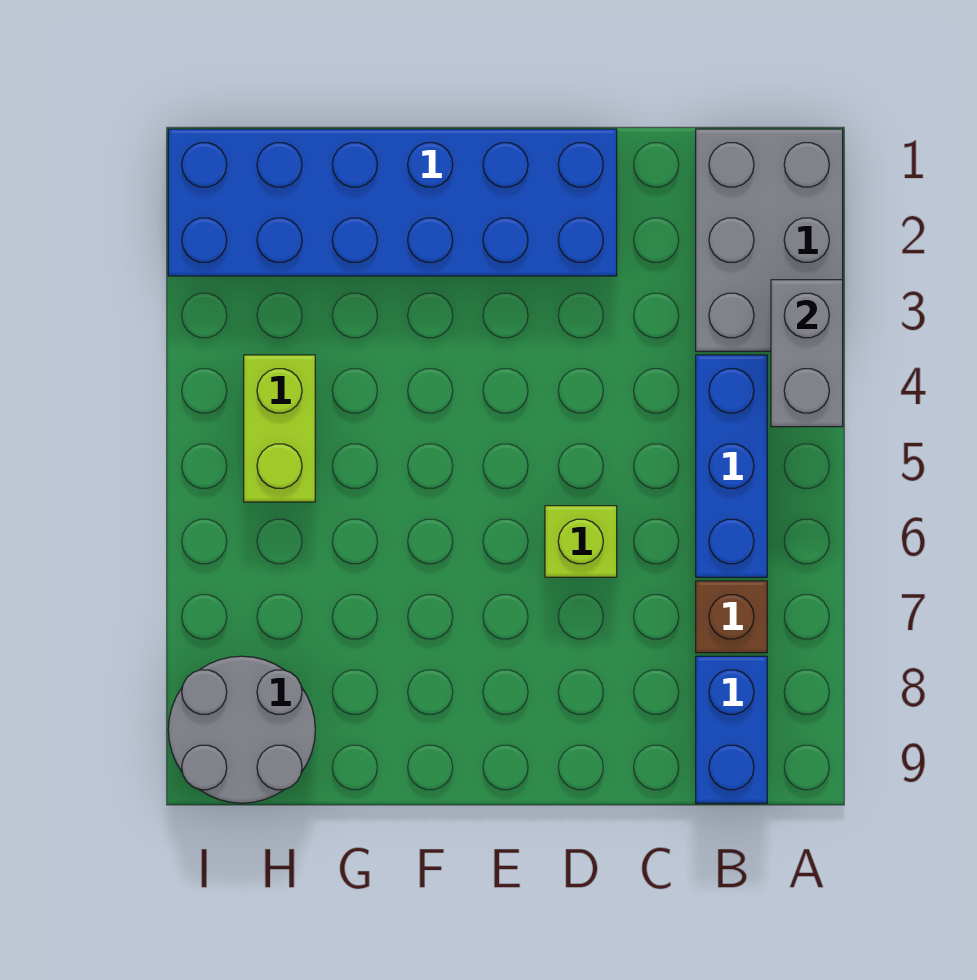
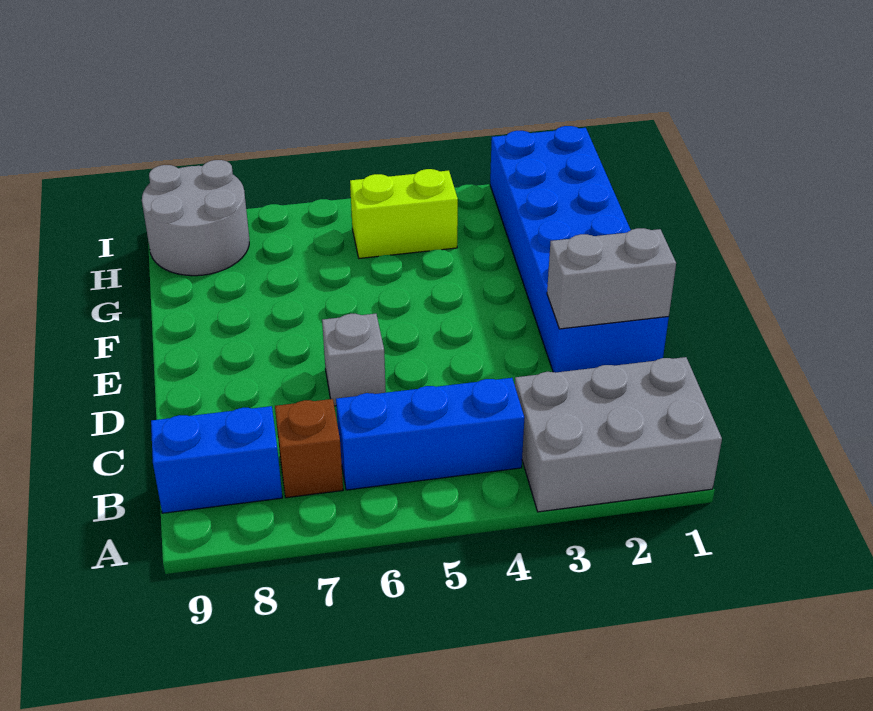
grey brick A3:A4 level 2 -> grey brick D1:D2 level 2
lime brick D6 level 1 -> grey brick D6 level 1

